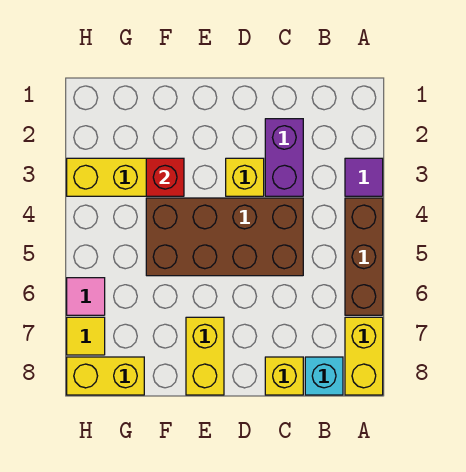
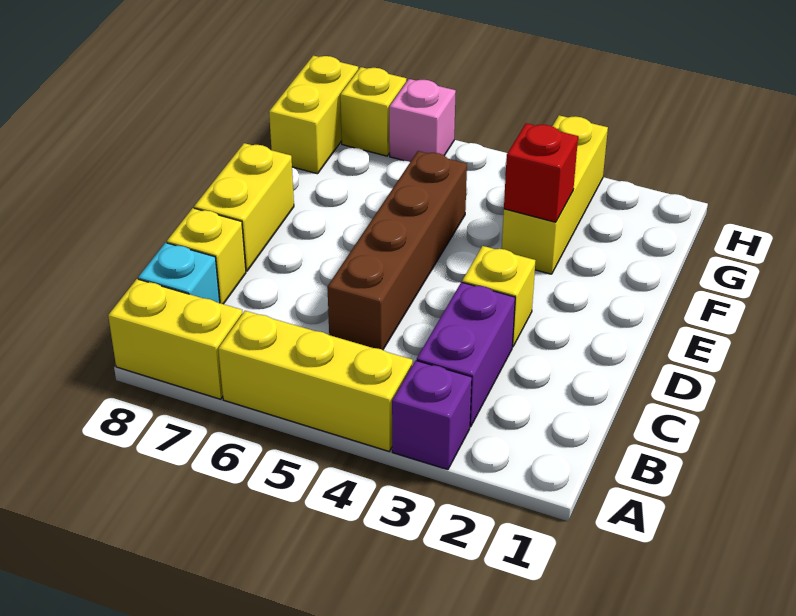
purple tile A3 level 1 -> purple brick A3 level 1
brown brick A4:A6 level 1 -> yellow brick A4:A6 level 1
purple brick C2:C3 level 1 -> purple brick B3:C3 level 1
brown brick C4:F5 level 1 -> brown brick C5:F5 level 1
yellow brick E7:E8 level 1 -> yellow brick D8:E8 level 1
pink tile H6 level 1 -> pink brick H6 level 1
yellow tile H7 level 1 -> yellow brick H7 level 1

